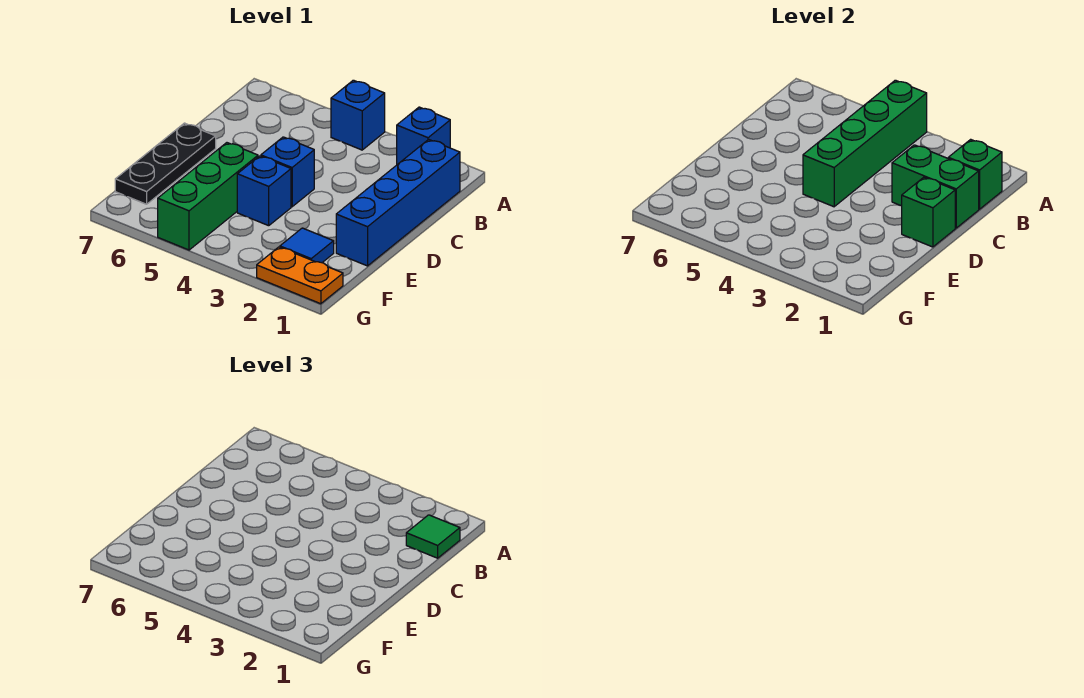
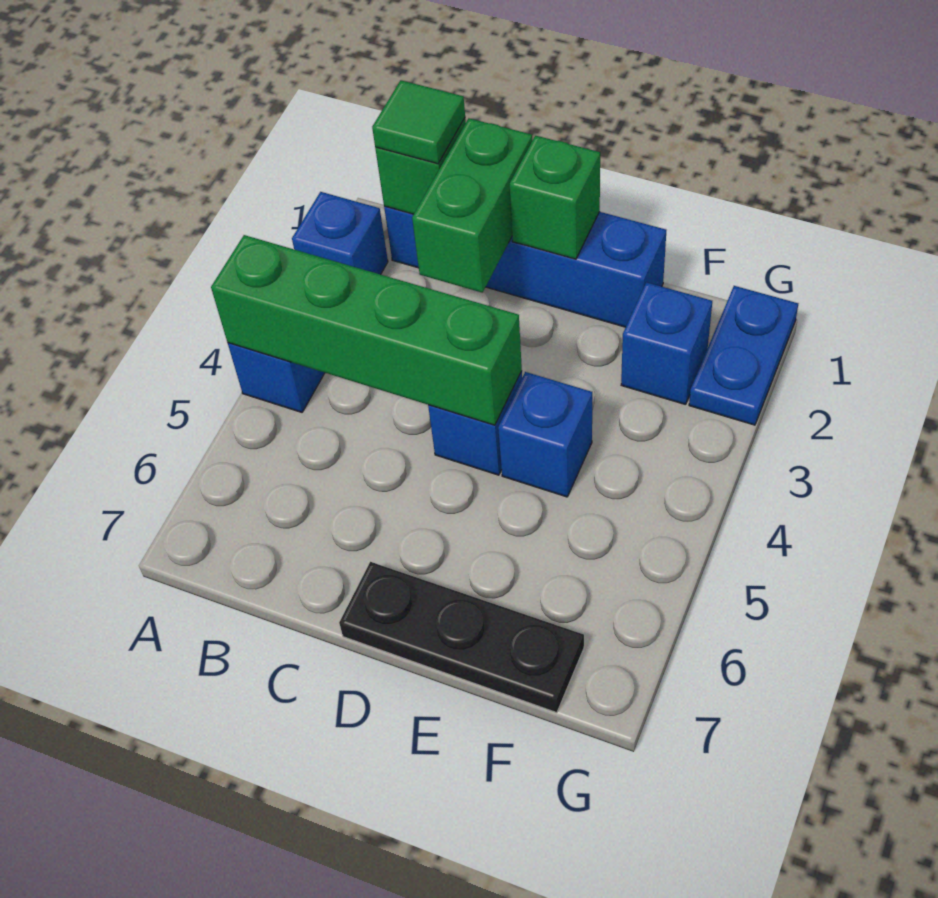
green brick E5:G5 level 1 -> none
blue tile F2 level 1 -> blue brick F2 level 1
orange plate G1:G2 level 1 -> blue plate G1:G2 level 1

